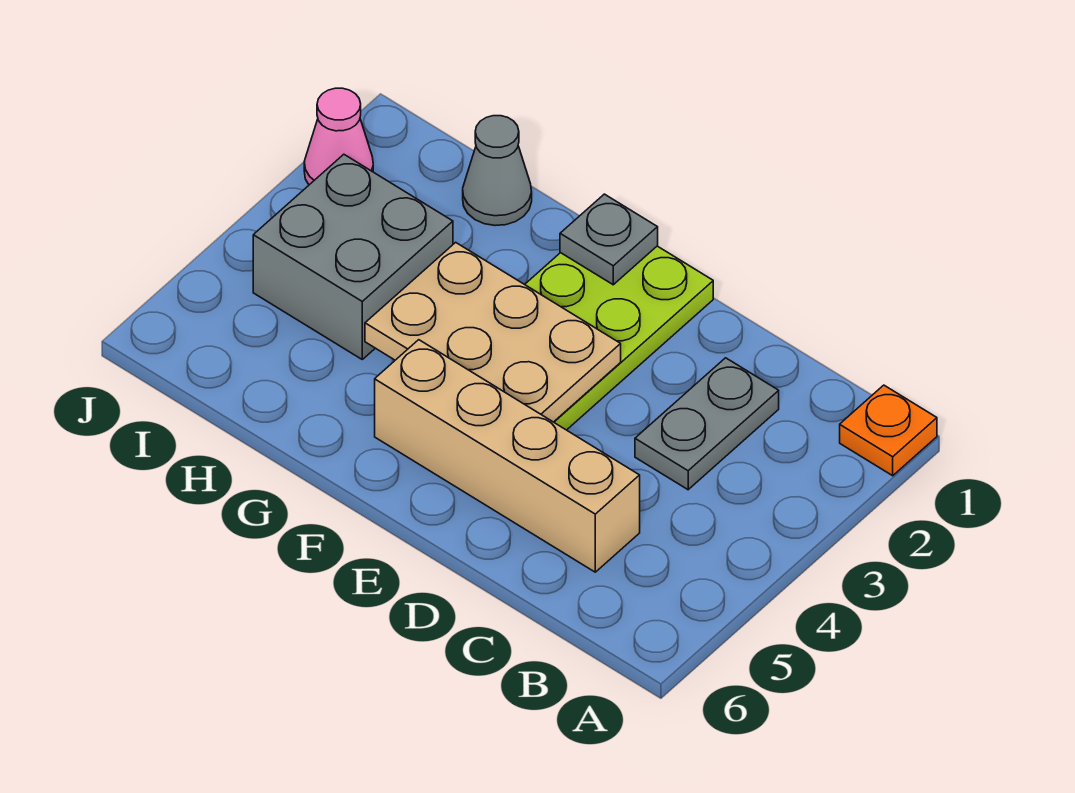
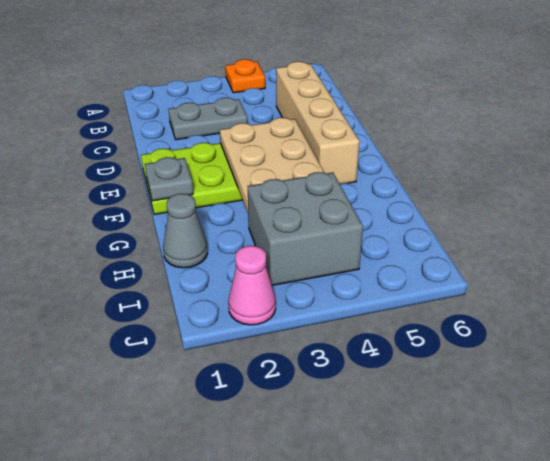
orange plate A1 level 1 -> orange plate A4 level 1

